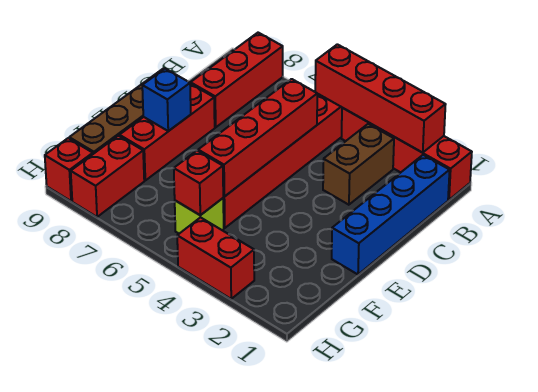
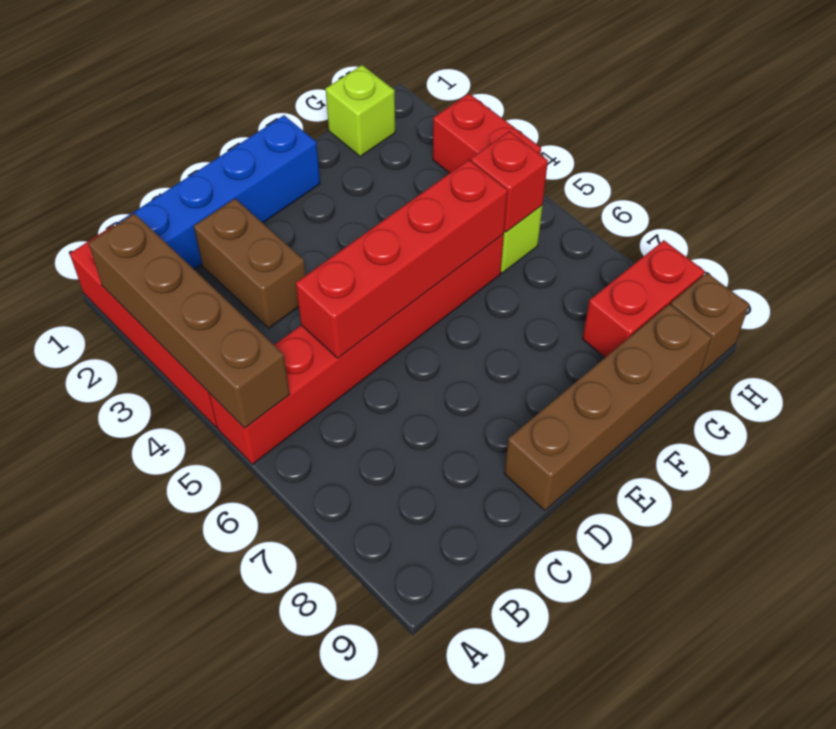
red brick A2:A5 level 2 -> brown brick A2:A5 level 2
red brick A8:C8 level 1 -> none
brown brick B3:C3 level 1 -> brown brick C2:C3 level 1
red brick D8:F8 level 1 -> none
blue brick E8 level 2 -> none
none -> lime brick G1 level 1
red brick H9 level 1 -> brown brick H9 level 1

